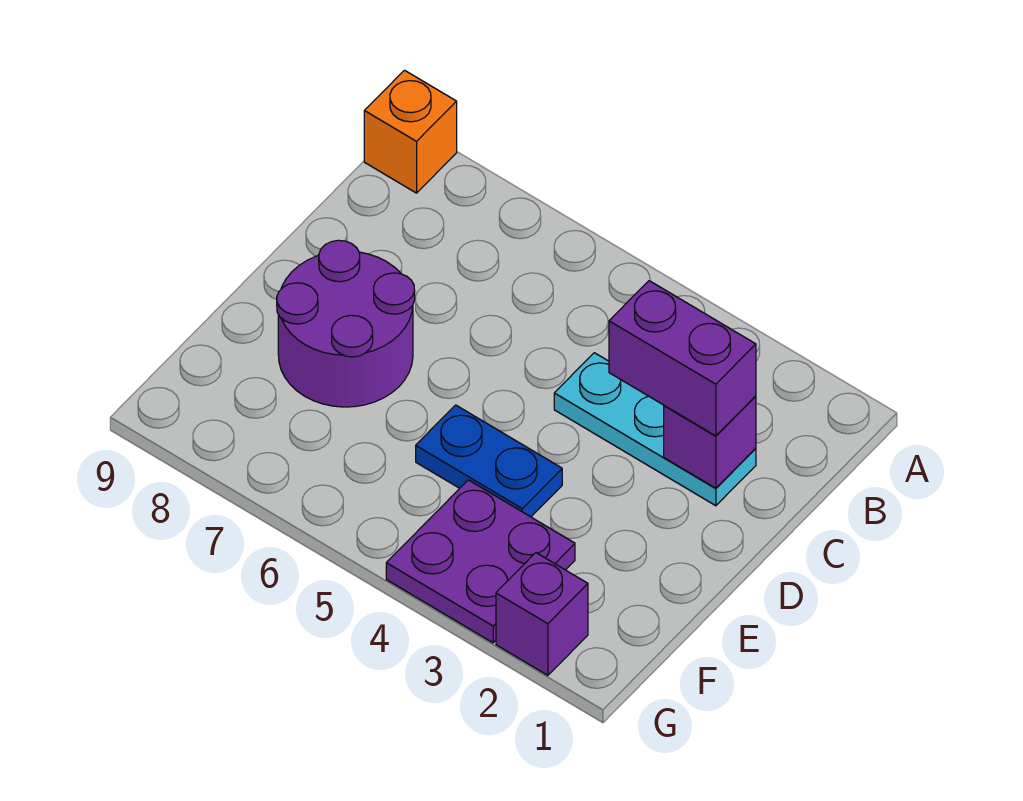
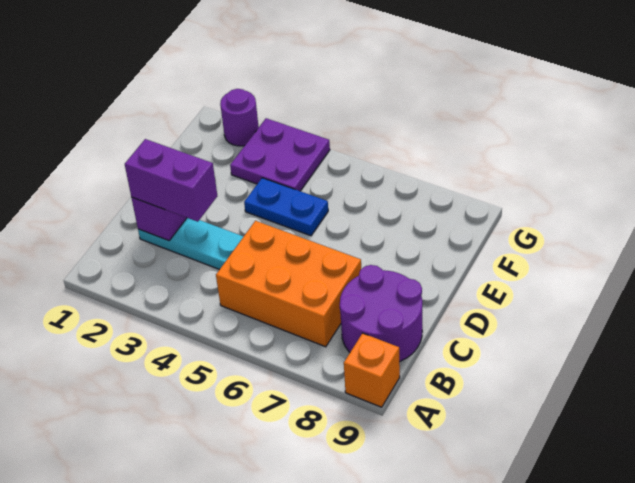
none -> orange brick B5:C7 level 1
purple round brick D7:E8 level 1 -> purple round brick B8:C9 level 1
purple brick G2 level 1 -> purple round brick G2 level 1

